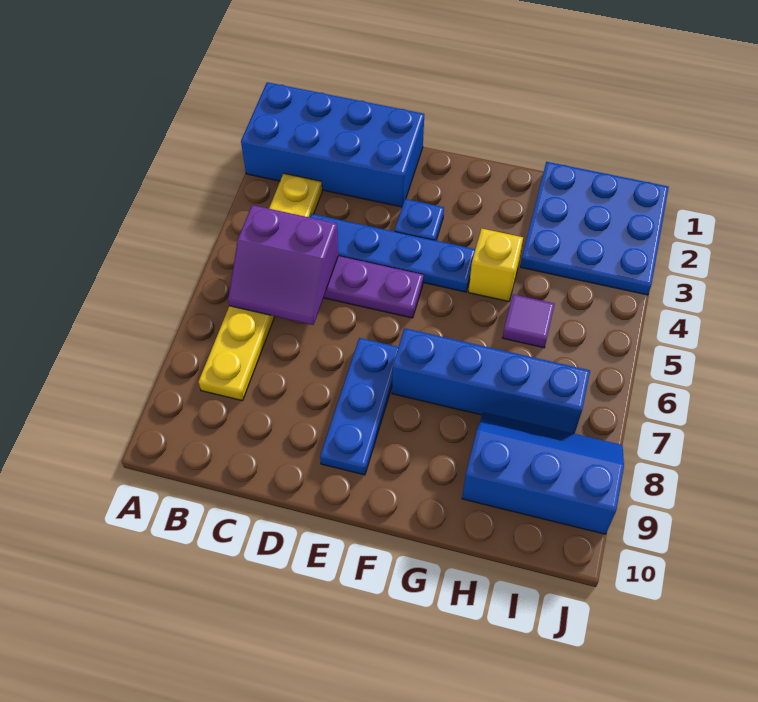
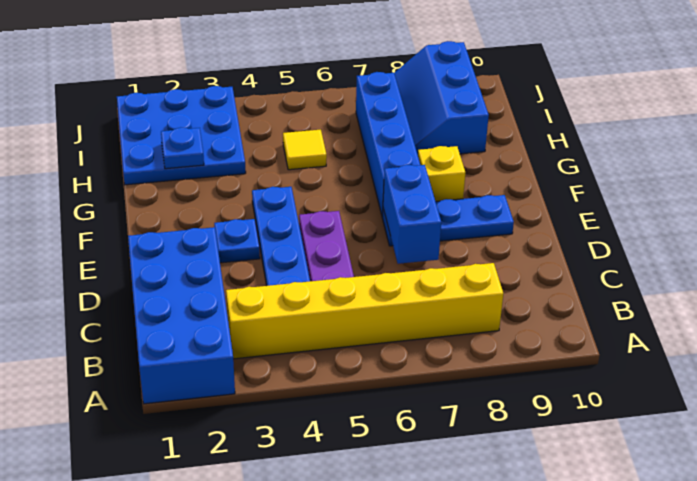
yellow plate B3:B8 level 1 -> yellow brick B3:B8 level 1
purple slope B5:C6 level 2 top 5 -> none
none -> blue brick D7:E7 level 2
yellow brick G4 level 1 -> yellow brick F8 level 1
none -> blue plate H2 level 2
purple tile H5 level 1 -> yellow tile H5 level 1

